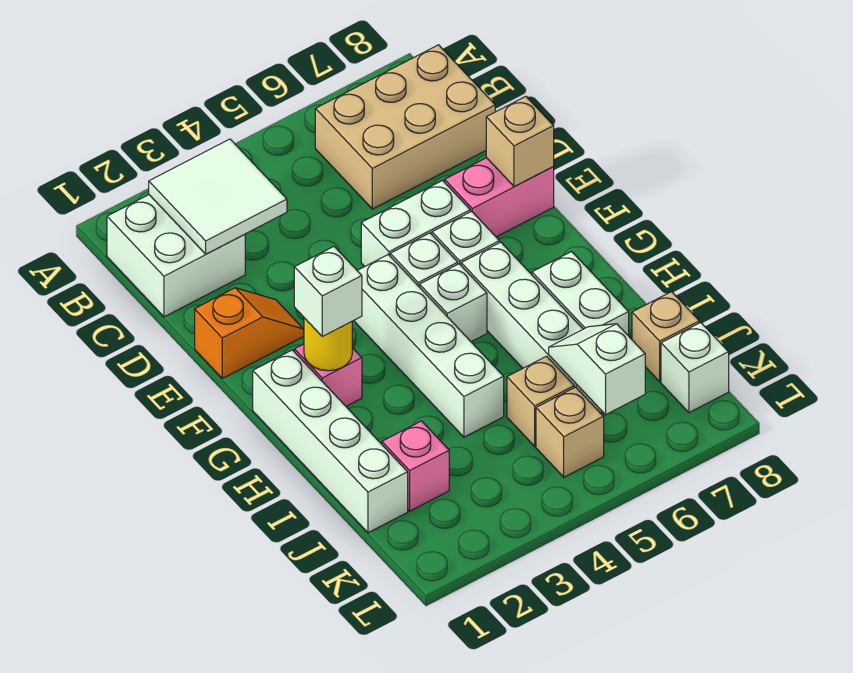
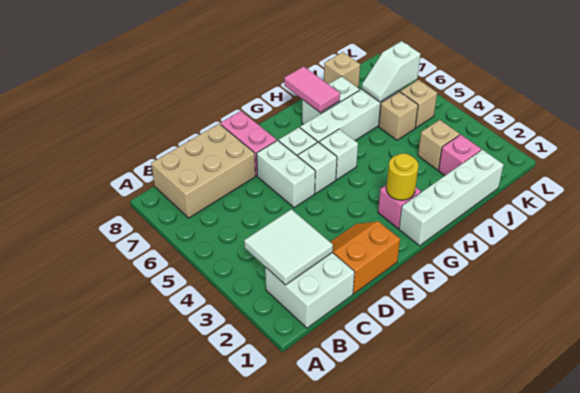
tan brick B6:C8 level 1 -> tan brick B7:D8 level 1
orange slope E1:E2 level 1 top 1 -> orange slope D1:E2 level 1 top 1
tan brick E8 level 2 -> tan brick J3 level 1
white brick F4:I4 level 1 -> none
white brick G2 level 3 -> none
none -> pink tile H7:H8 level 2
white brick K8 level 1 -> none

